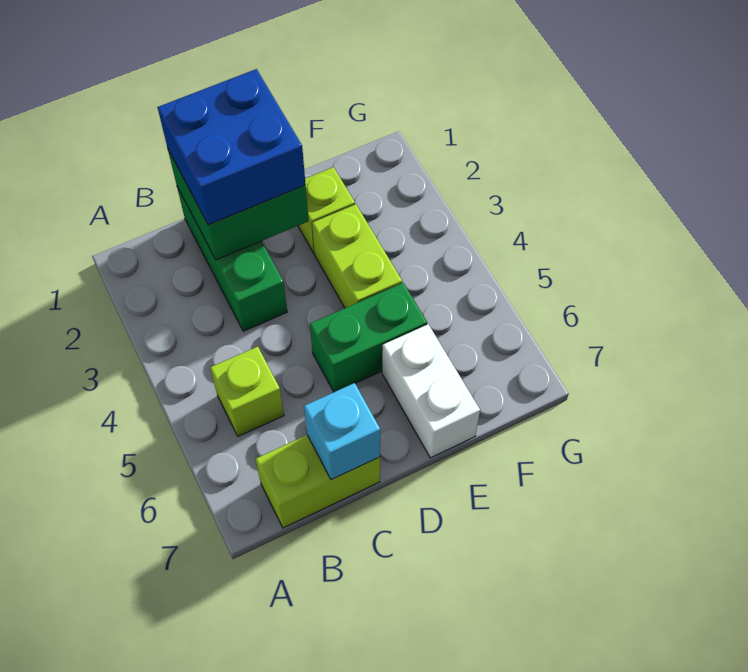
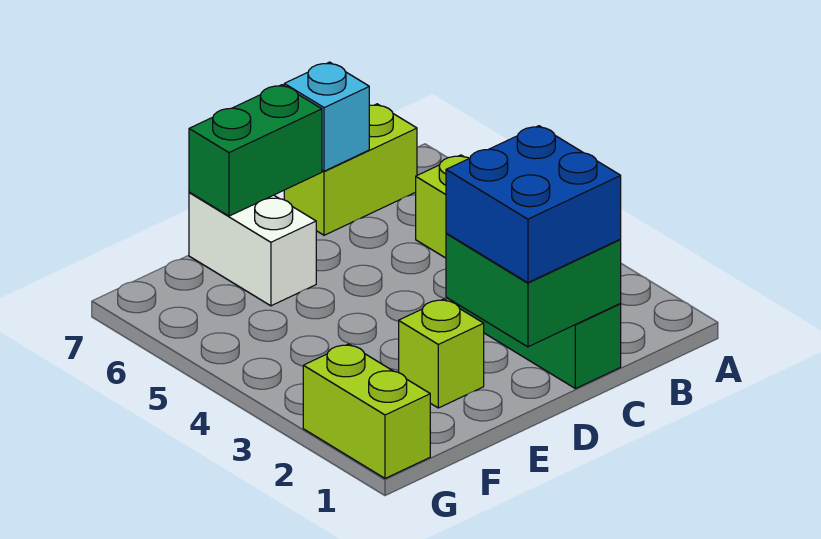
green brick D5:E5 level 1 -> green brick D7:E7 level 2
lime brick E3:E4 level 1 -> lime brick G1:G2 level 1

